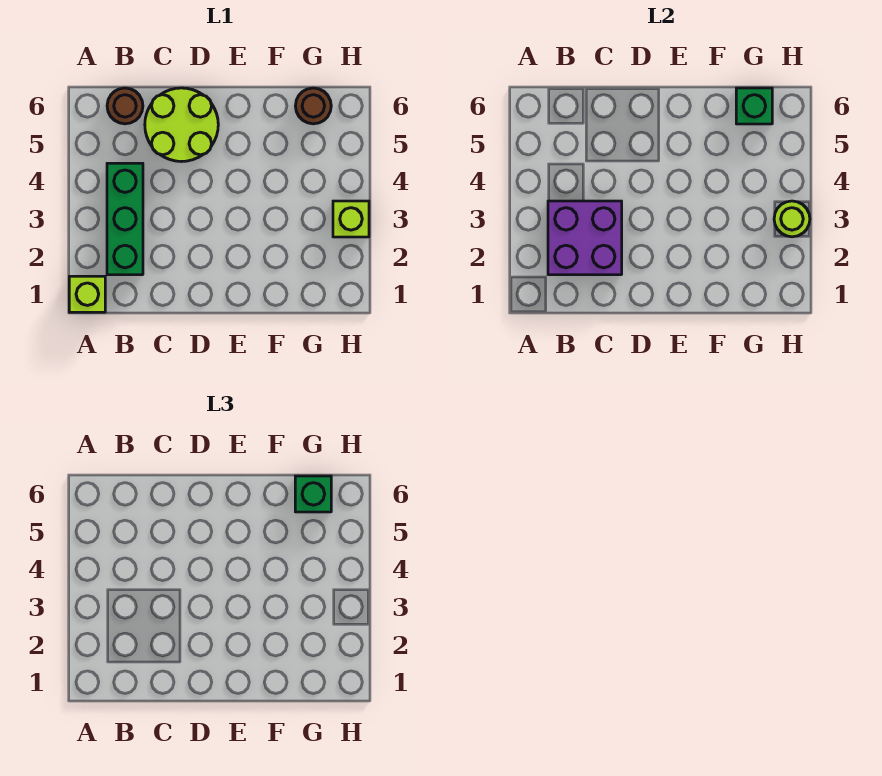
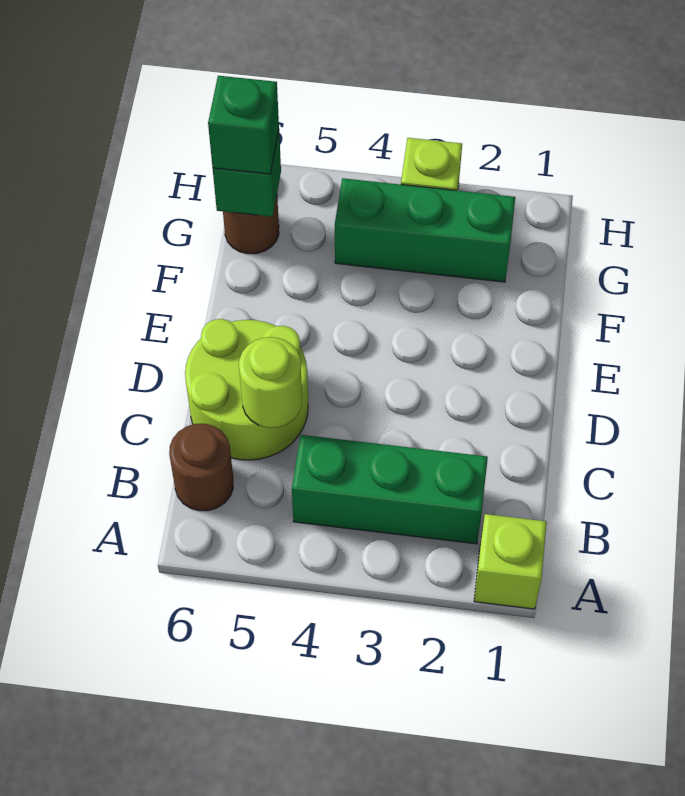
purple brick B2:C3 level 2 -> none
none -> green brick G2:G4 level 1
lime round brick H3 level 2 -> lime round brick C5 level 2

